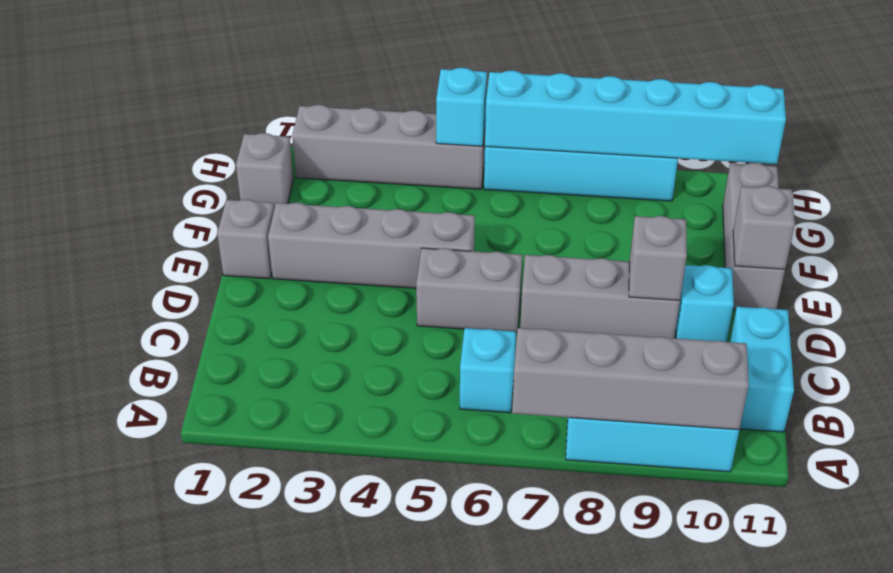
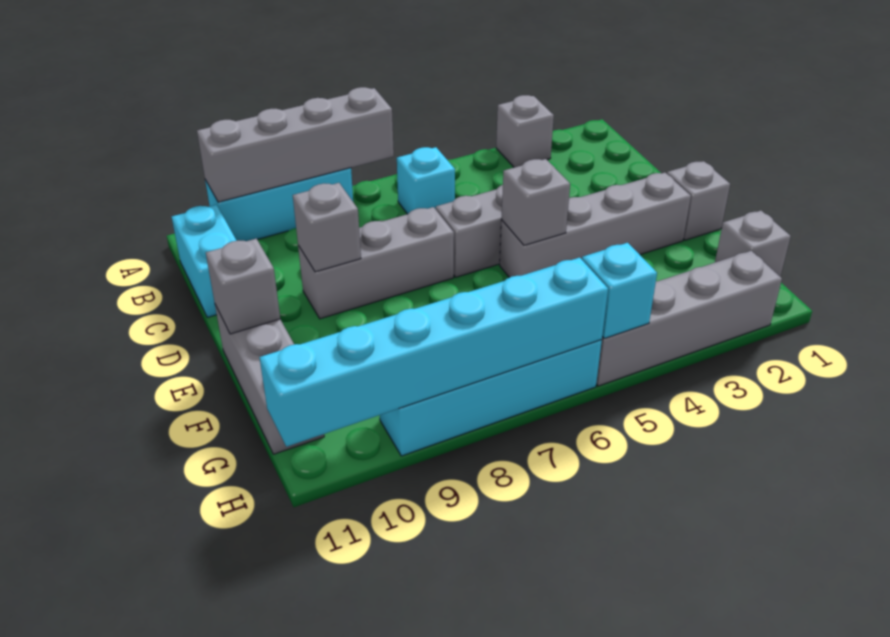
none -> grey brick A3 level 1
cyan brick D10 level 1 -> none
none -> grey brick E5 level 2

